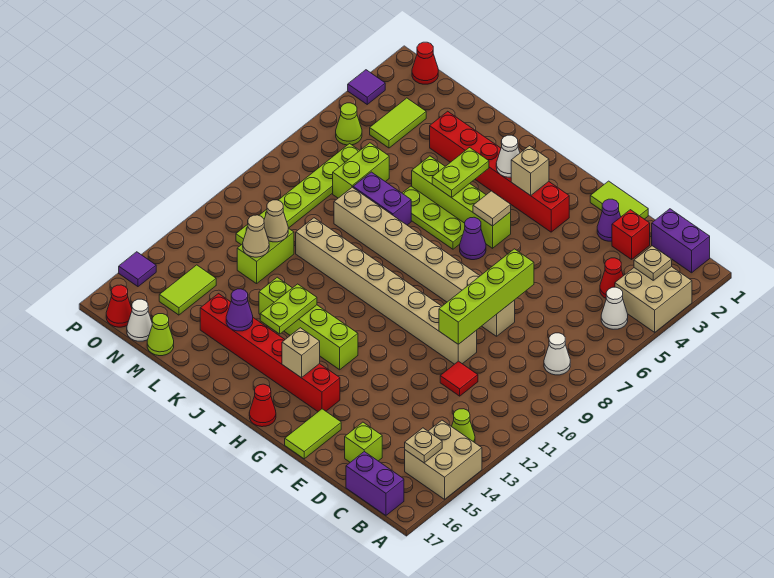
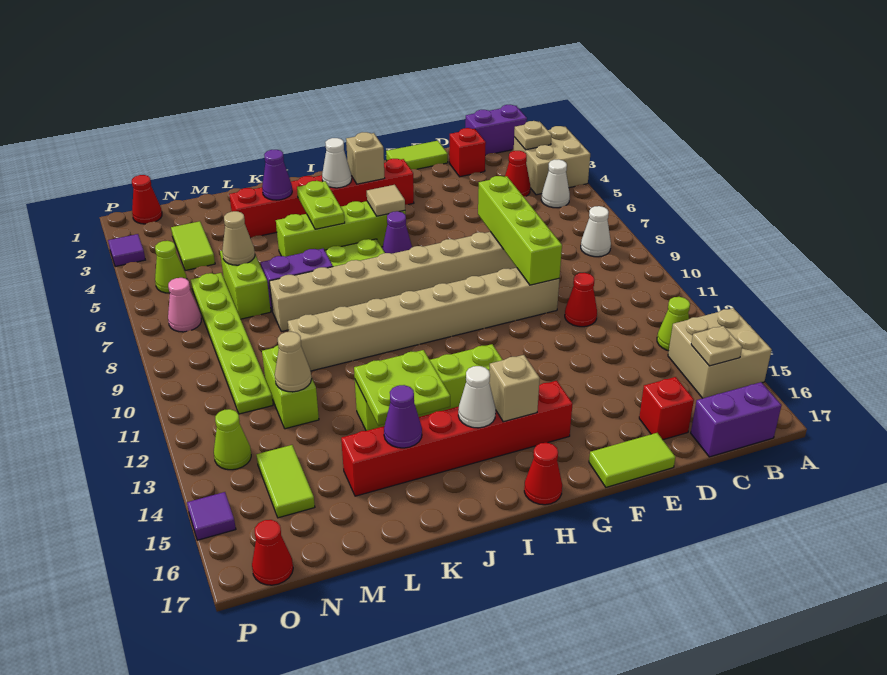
red tile D11 level 1 -> red cone D11 level 1
lime brick D16 level 1 -> red brick D16 level 1
purple cone E2 level 1 -> purple cone K3 level 2
lime tile F16:F17 level 1 -> lime tile E17:F17 level 1
lime plate J13:J14 level 2 -> lime plate J13:K14 level 2
tan cone M11 level 2 -> tan cone M6 level 2
lime cone M17 level 1 -> lime cone O13 level 1
white cone N17 level 1 -> white cone I15 level 2
none -> pink cone O7 level 1

